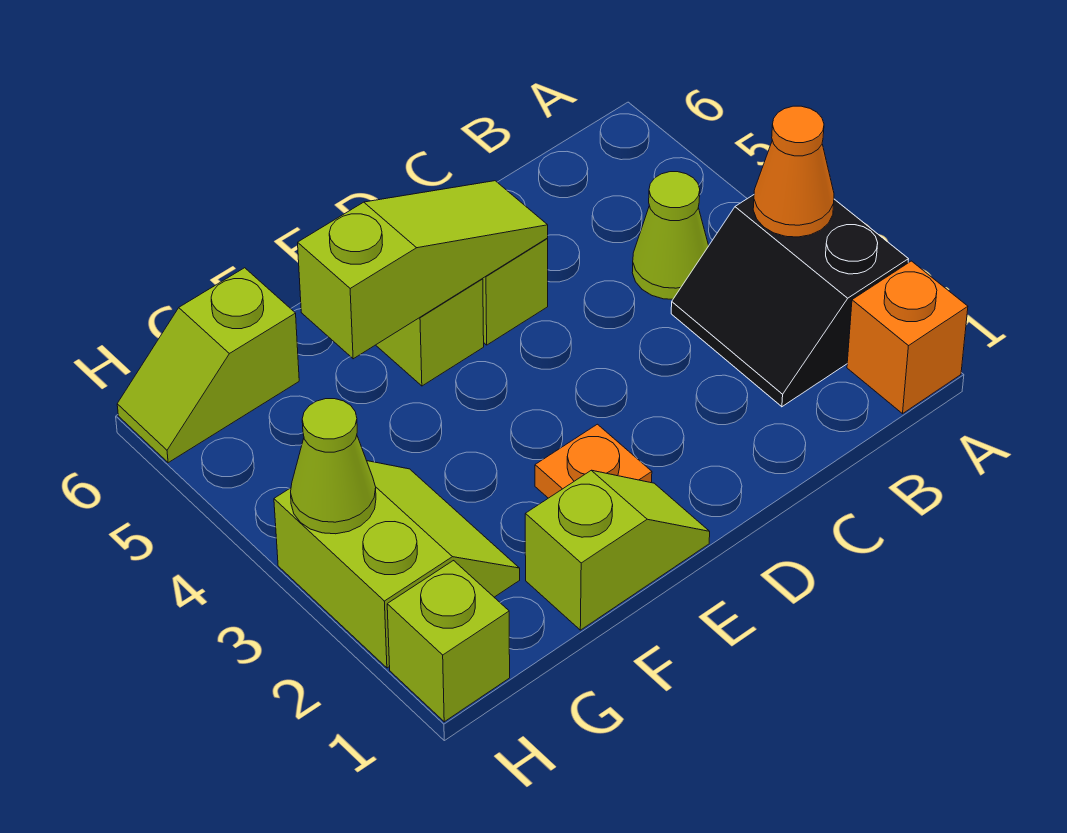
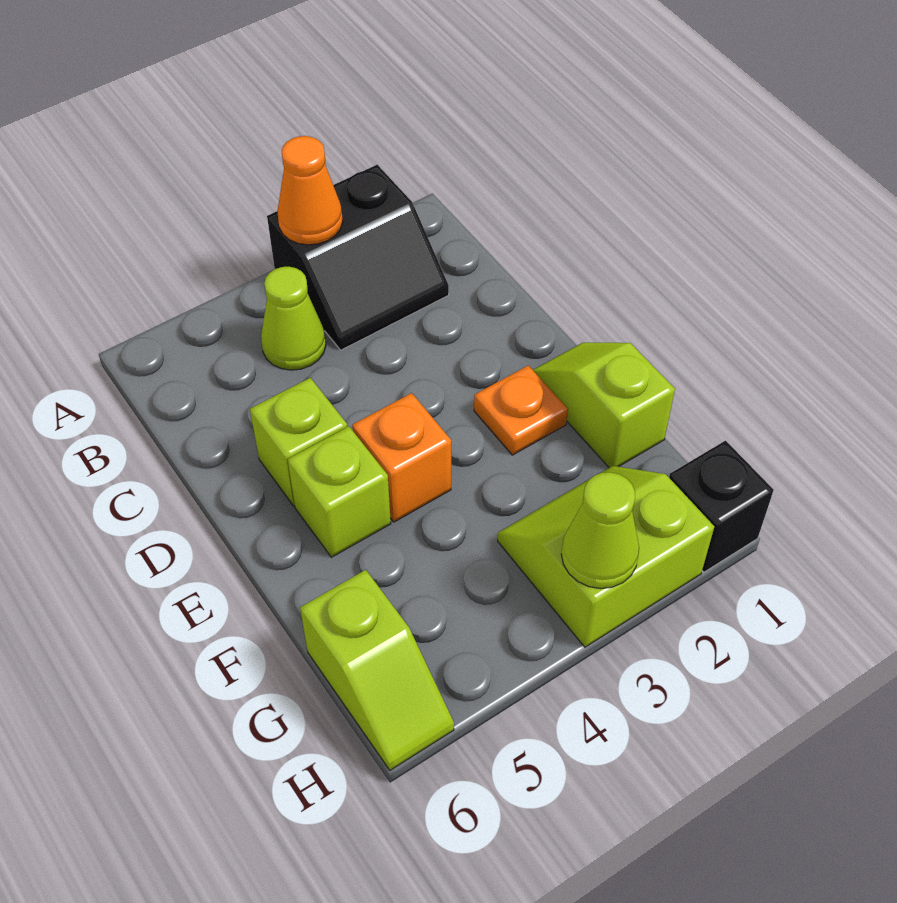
orange brick A1 level 1 -> orange brick E4 level 1
lime slope D5:F5 level 2 top F -> none
lime brick H1 level 1 -> black brick H1 level 1

